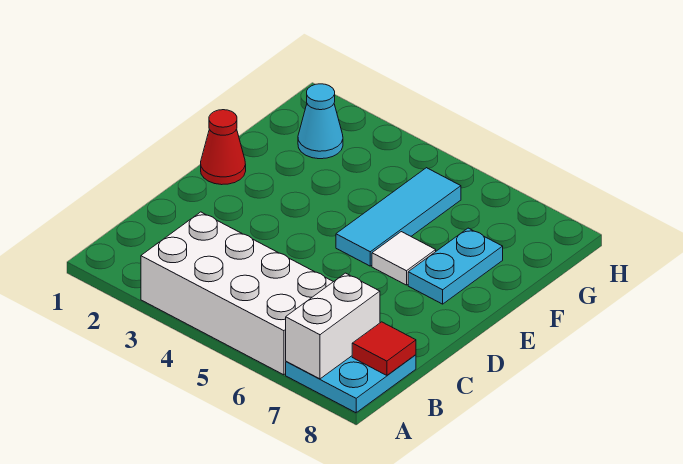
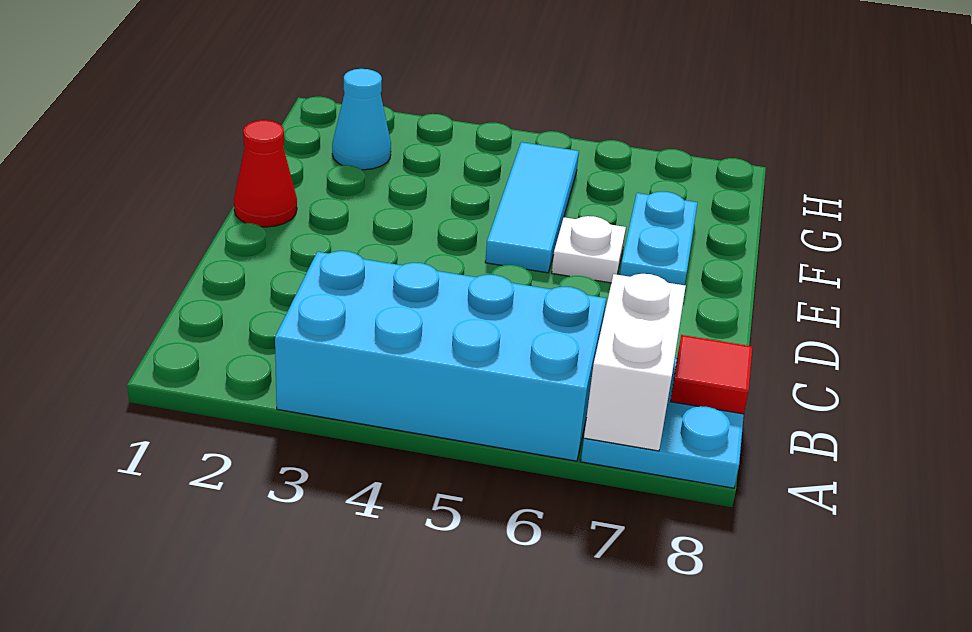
white brick A3:B6 level 1 -> cyan brick A3:B6 level 1
white tile E6 level 1 -> white plate E6 level 1

